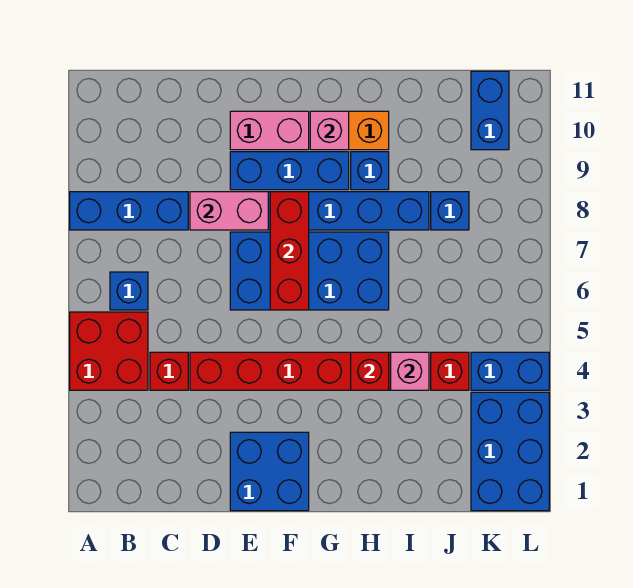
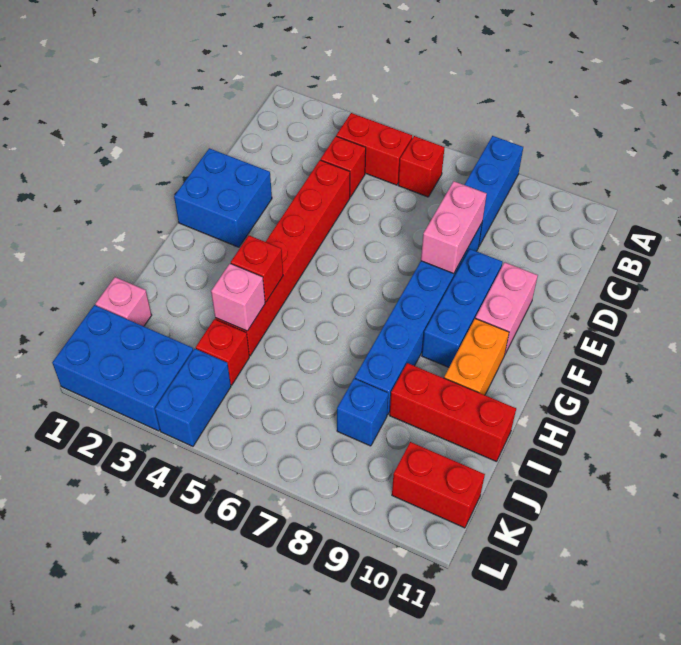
red brick A4:B5 level 1 -> red brick B4:B5 level 1
blue brick B6 level 1 -> red brick B6 level 1
blue brick E6:H7 level 1 -> none
red brick F6:F8 level 2 -> red brick I9:I11 level 1
pink brick G10 level 2 -> pink brick J1 level 1
blue brick H9 level 1 -> none
blue brick K10:K11 level 1 -> red brick K10:K11 level 1

